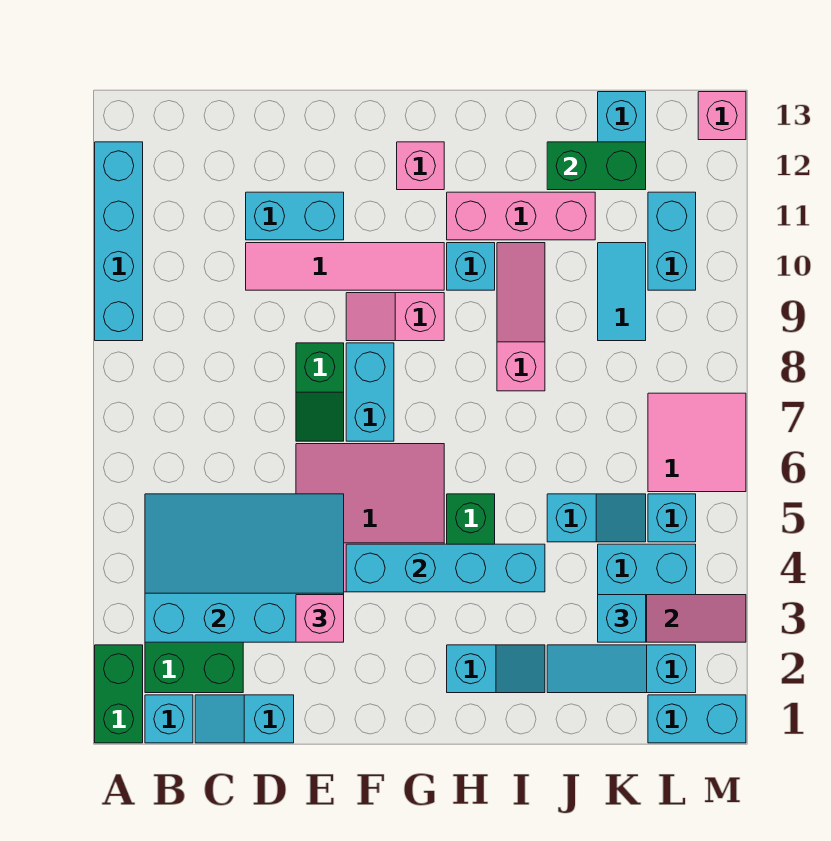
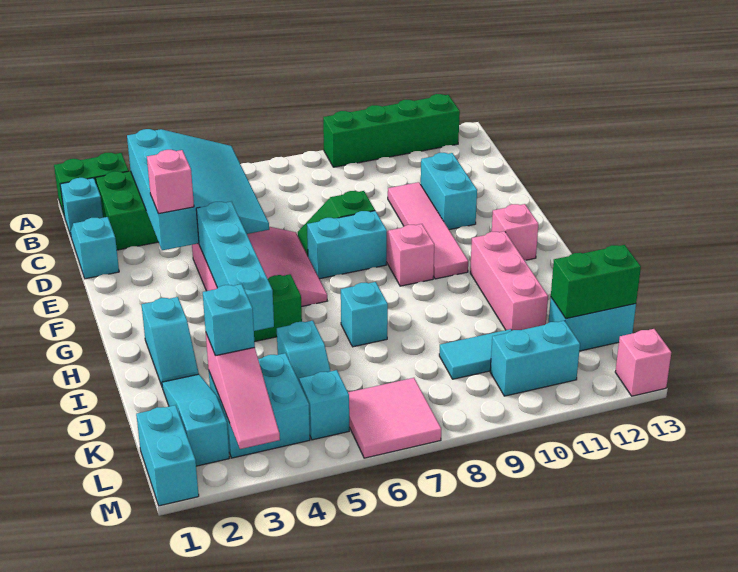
cyan brick A9:A12 level 1 -> green brick A9:A12 level 1
cyan brick H10 level 1 -> cyan brick I7 level 1
pink slope I8:I10 level 1 top 8 -> none
green brick J12:K12 level 2 -> green brick K12:K13 level 2

